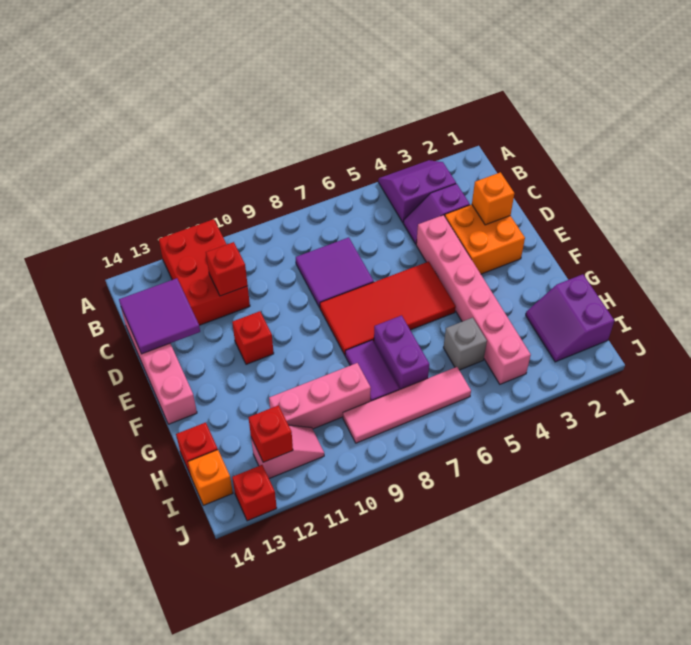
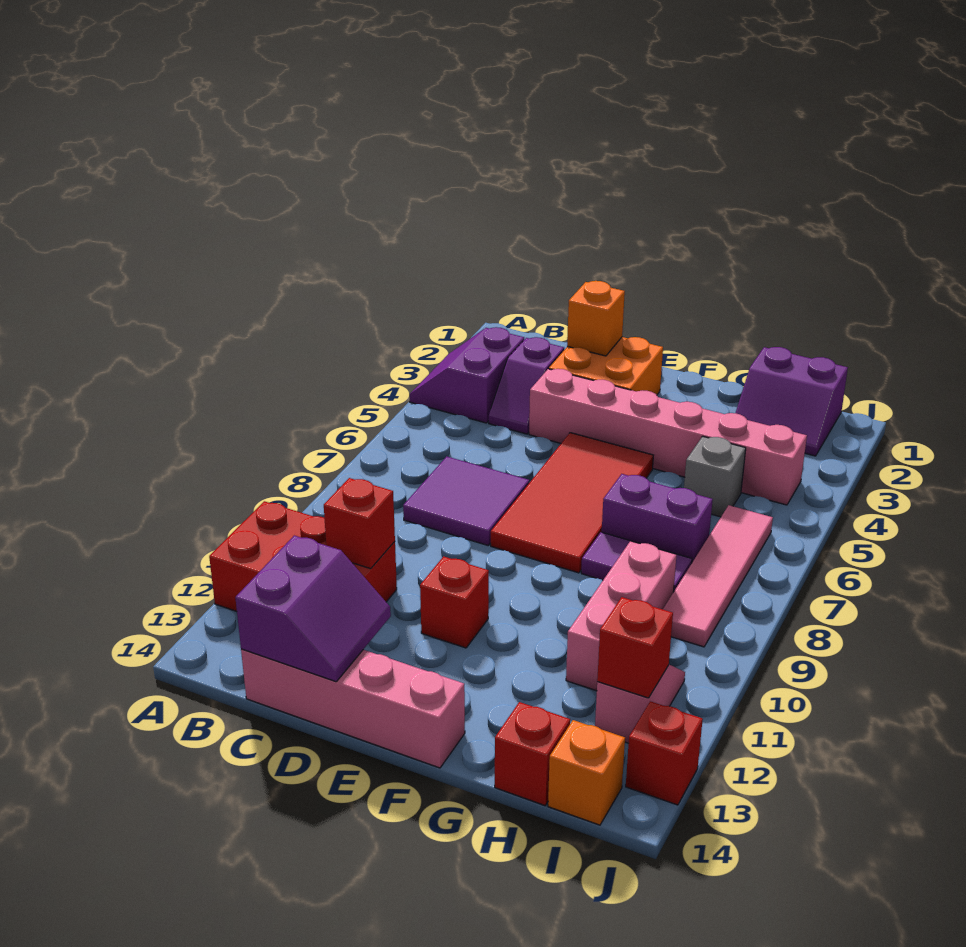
purple tile C13:D14 level 2 -> purple slope C13:D14 level 2 top C

